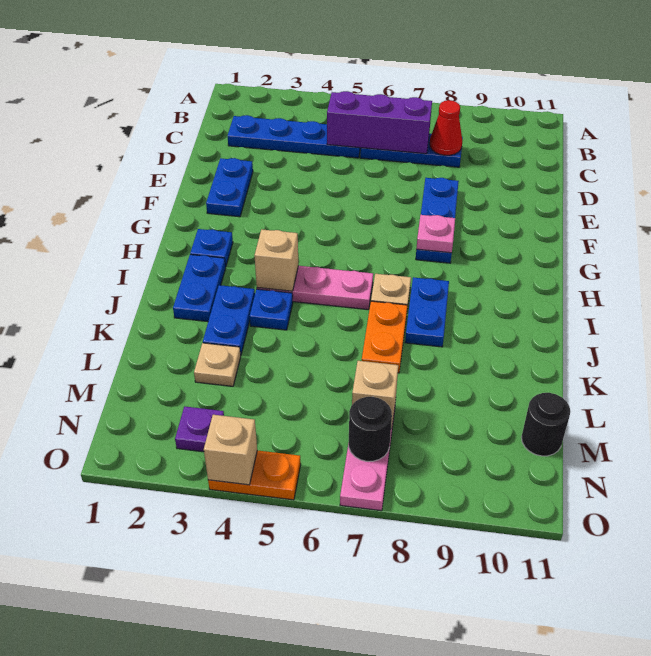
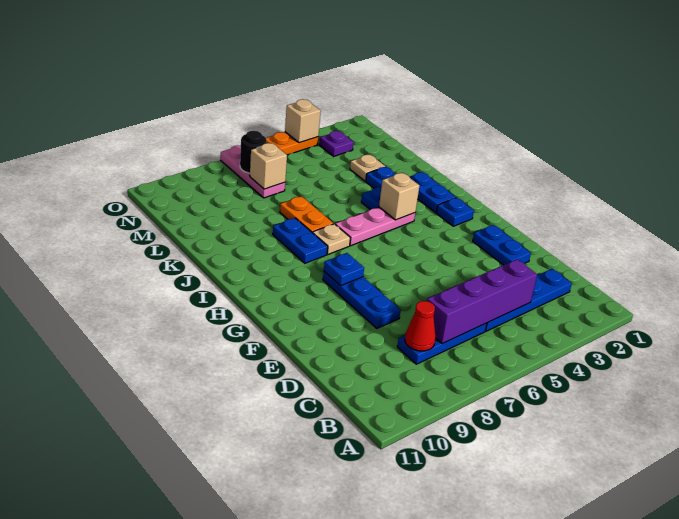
purple brick C5:C7 level 2 -> purple brick C4:C7 level 2
pink plate G8 level 2 -> blue plate G8 level 2
black round brick M11 level 1 -> none

